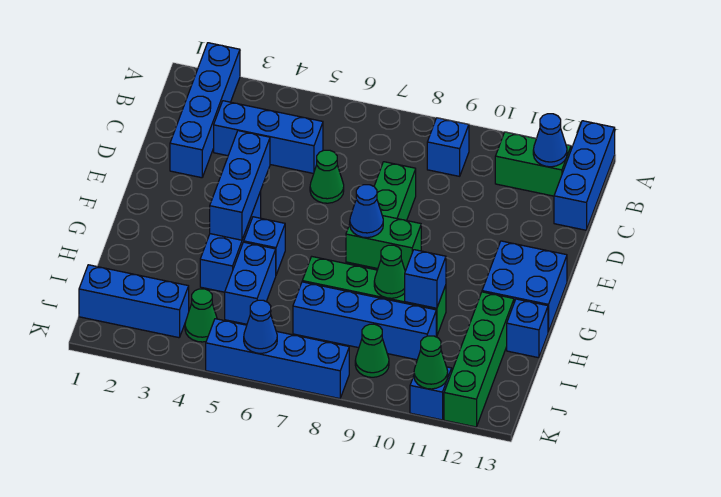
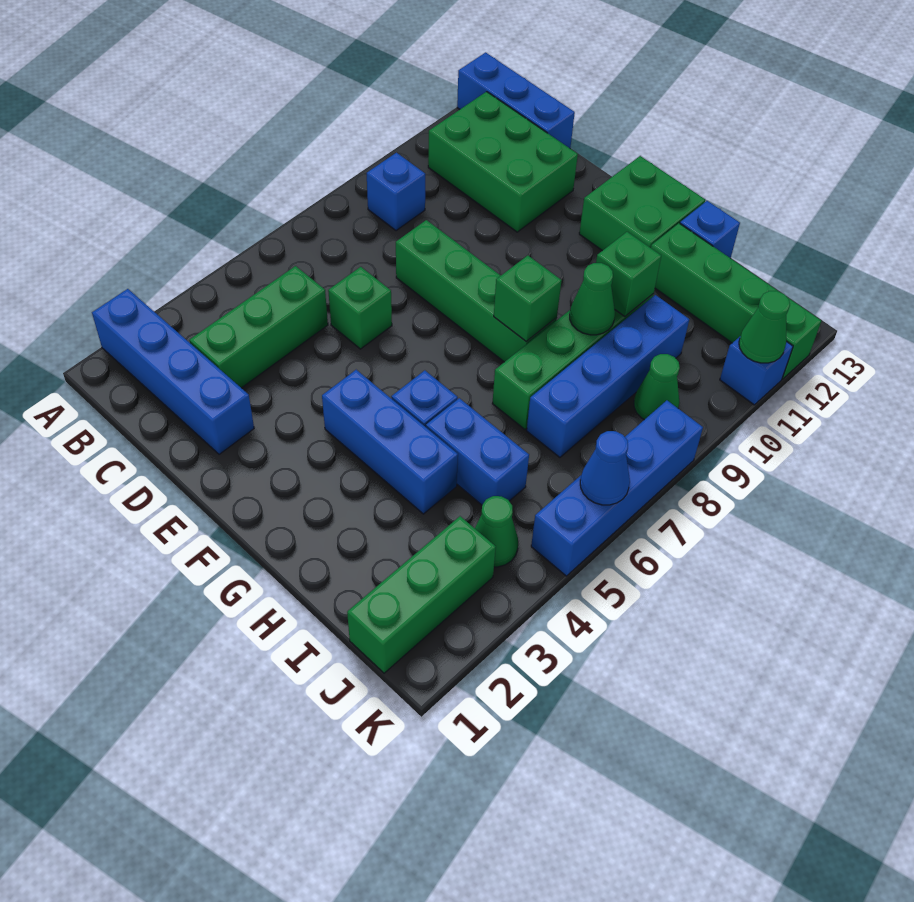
green brick B11:B12 level 1 -> green brick B11:D12 level 1
blue cone B12 level 2 -> none
blue brick C3:C5 level 1 -> green brick C3:C5 level 1
green cone D6 level 1 -> green brick D6 level 1
blue brick E4:G4 level 2 -> none
blue brick F12:G13 level 1 -> green brick F12:G13 level 1
green brick G8:G9 level 2 -> green brick G8 level 2
blue cone G8 level 3 -> none
blue brick H10 level 2 -> green brick H10 level 2
blue brick J1:J3 level 1 -> green brick J1:J3 level 1

